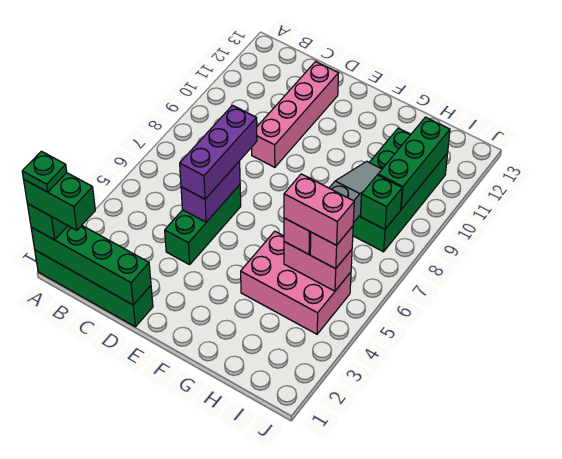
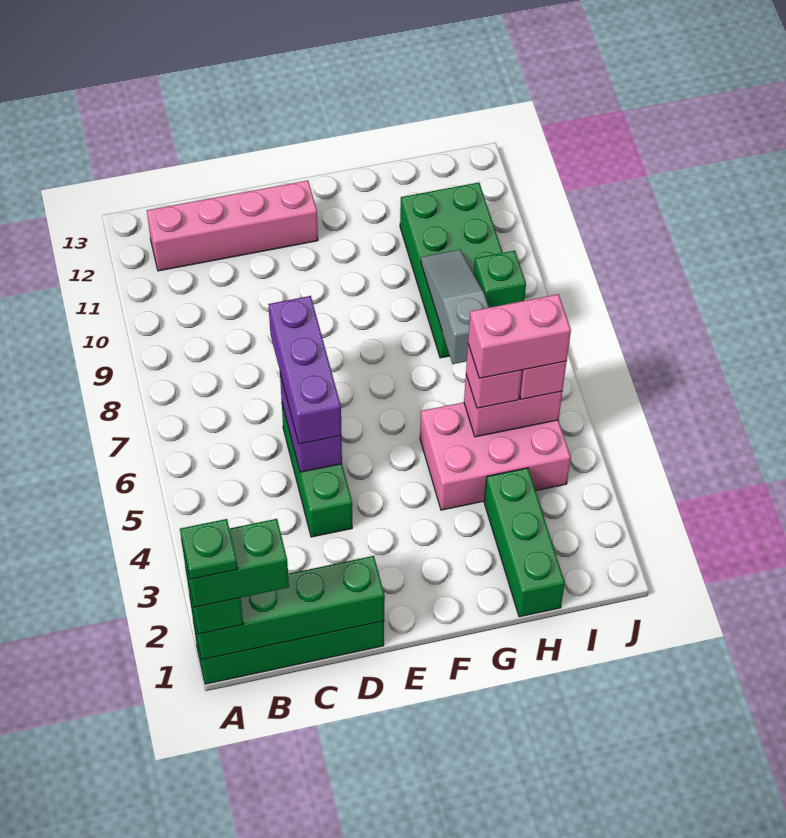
pink brick D9:D12 level 1 -> pink brick B12:E12 level 1
green brick I9:I11 level 2 -> green brick H1:H3 level 1

